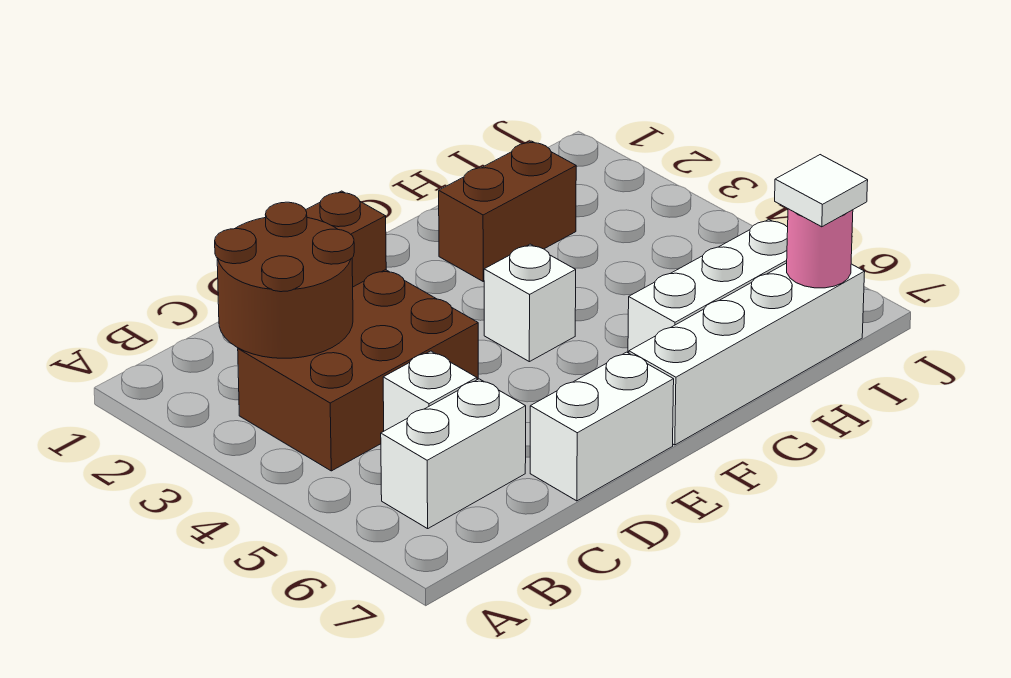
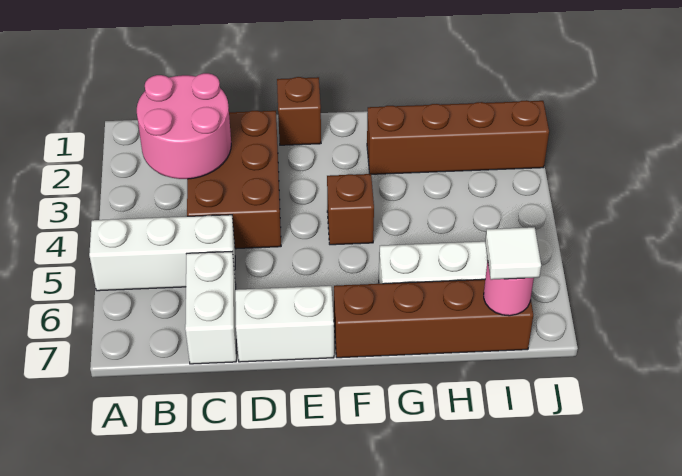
brown round brick B2:C3 level 2 -> pink round brick B2:C3 level 2
brown brick B3:D4 level 1 -> brown brick C2:D4 level 1
white brick B6:C6 level 1 -> white brick C6:C7 level 1
white brick C5 level 1 -> white brick A5:C5 level 1
white brick F4 level 1 -> brown brick F4 level 1
white brick F7:I7 level 1 -> brown brick F7:I7 level 1
brown brick G2:H2 level 1 -> brown brick G2:J2 level 1

